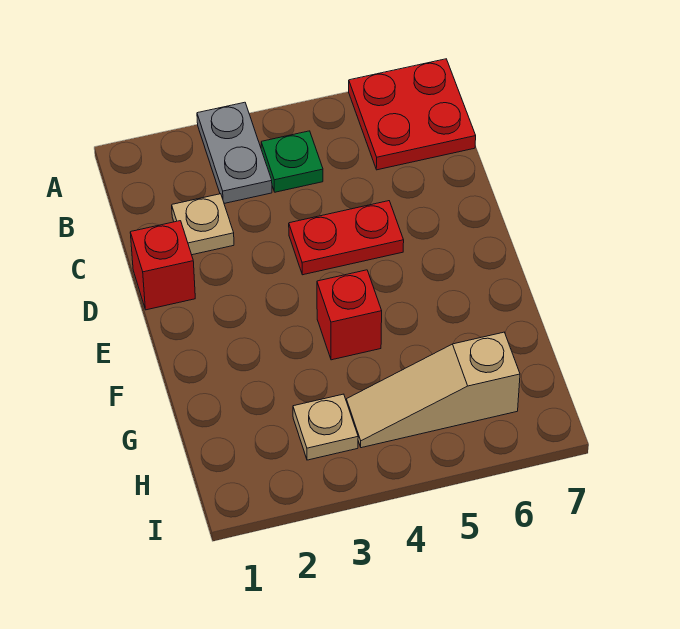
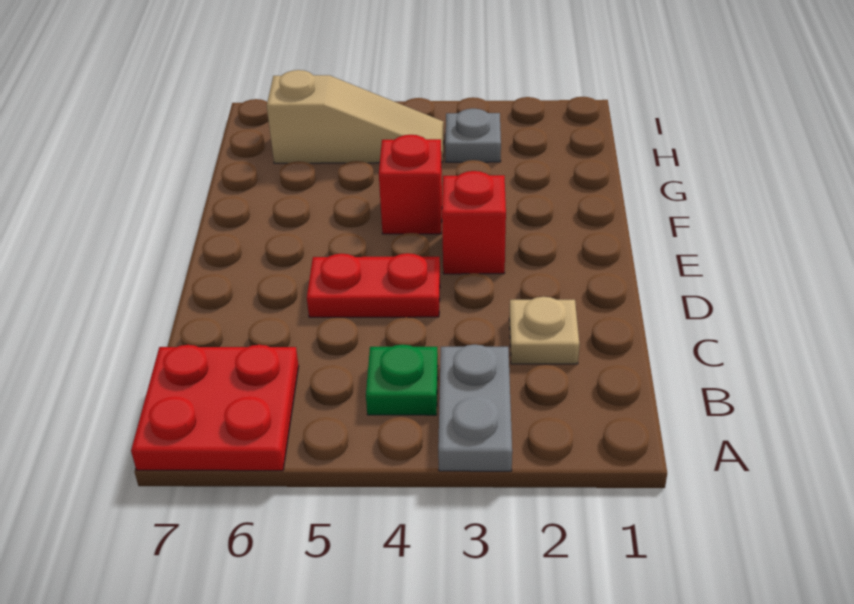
red brick D1 level 1 -> red brick E3 level 1
tan plate H3 level 1 -> grey plate H3 level 1

